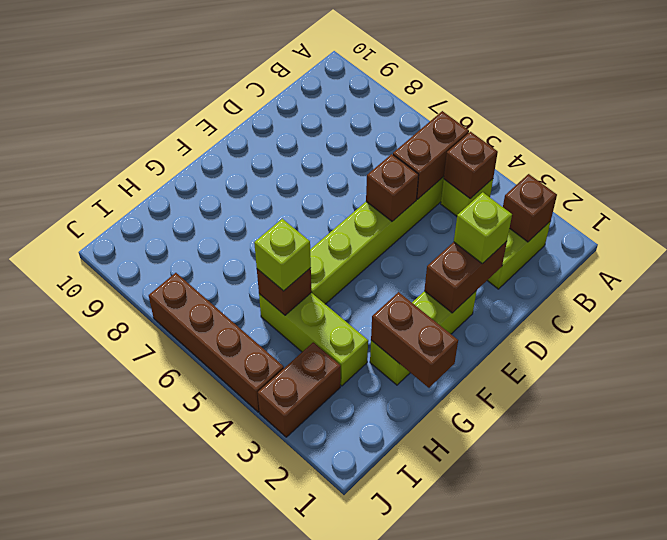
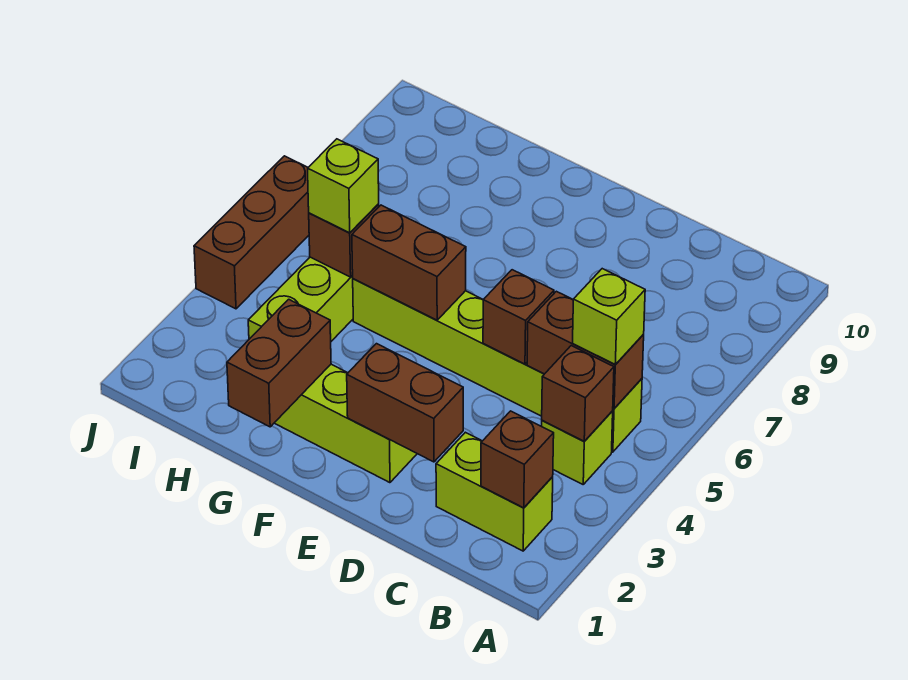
lime brick D2 level 3 -> lime brick B5 level 3
brown brick I3:J3 level 1 -> brown brick F5:G5 level 2
brown brick J4:J7 level 1 -> brown brick J4:J6 level 1

